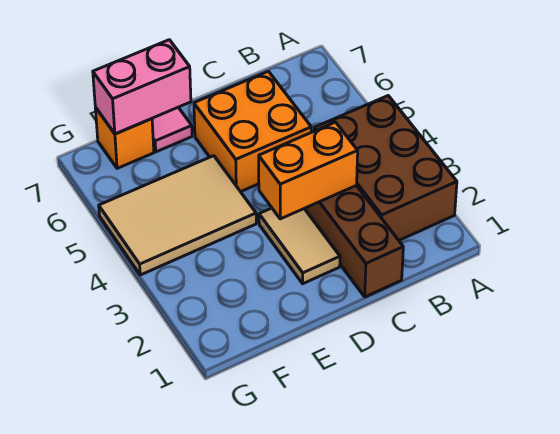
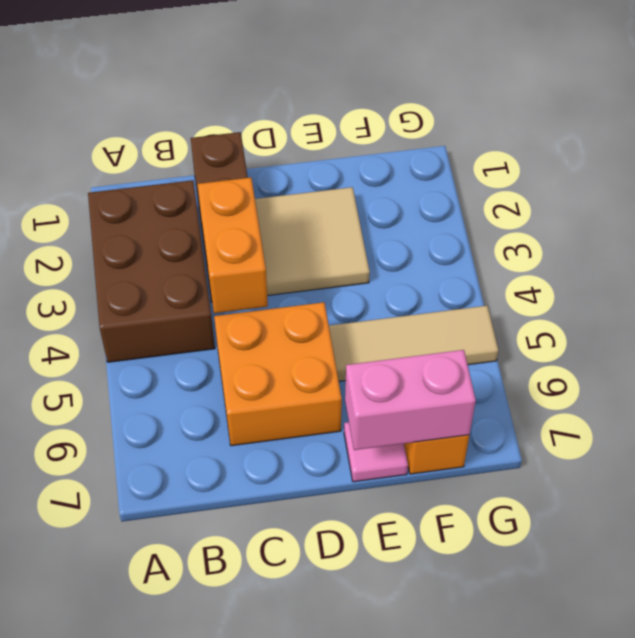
orange brick C3:D3 level 2 -> orange brick C3:C4 level 2
tan tile D2:D3 level 1 -> tan tile D2:E3 level 1
tan tile E4:G5 level 1 -> tan tile E5:G5 level 1

